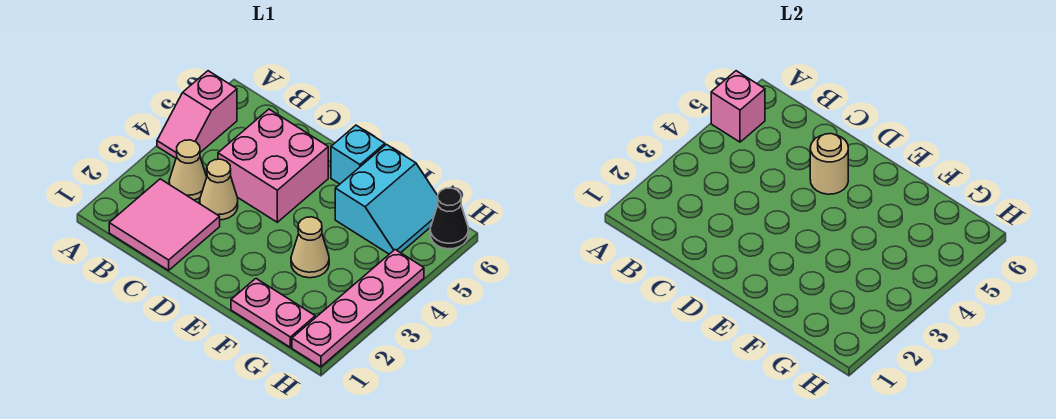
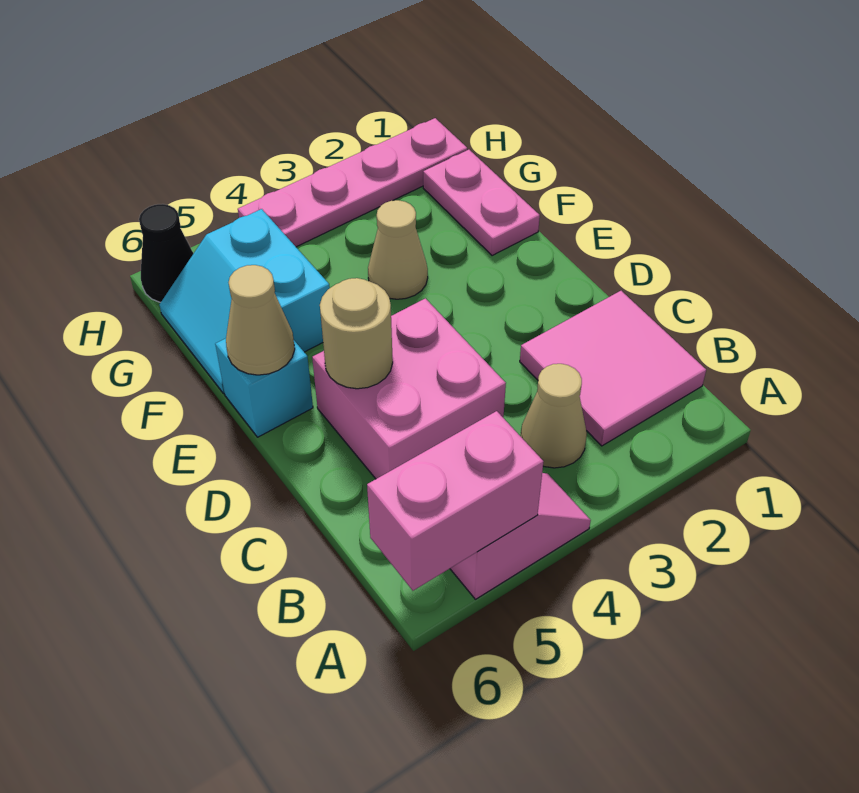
pink brick A5 level 2 -> pink brick A5:A6 level 2
tan cone C3 level 1 -> tan cone E6 level 2
cyan slope F5:G6 level 1 top F -> cyan slope F5:G6 level 1 top 5

